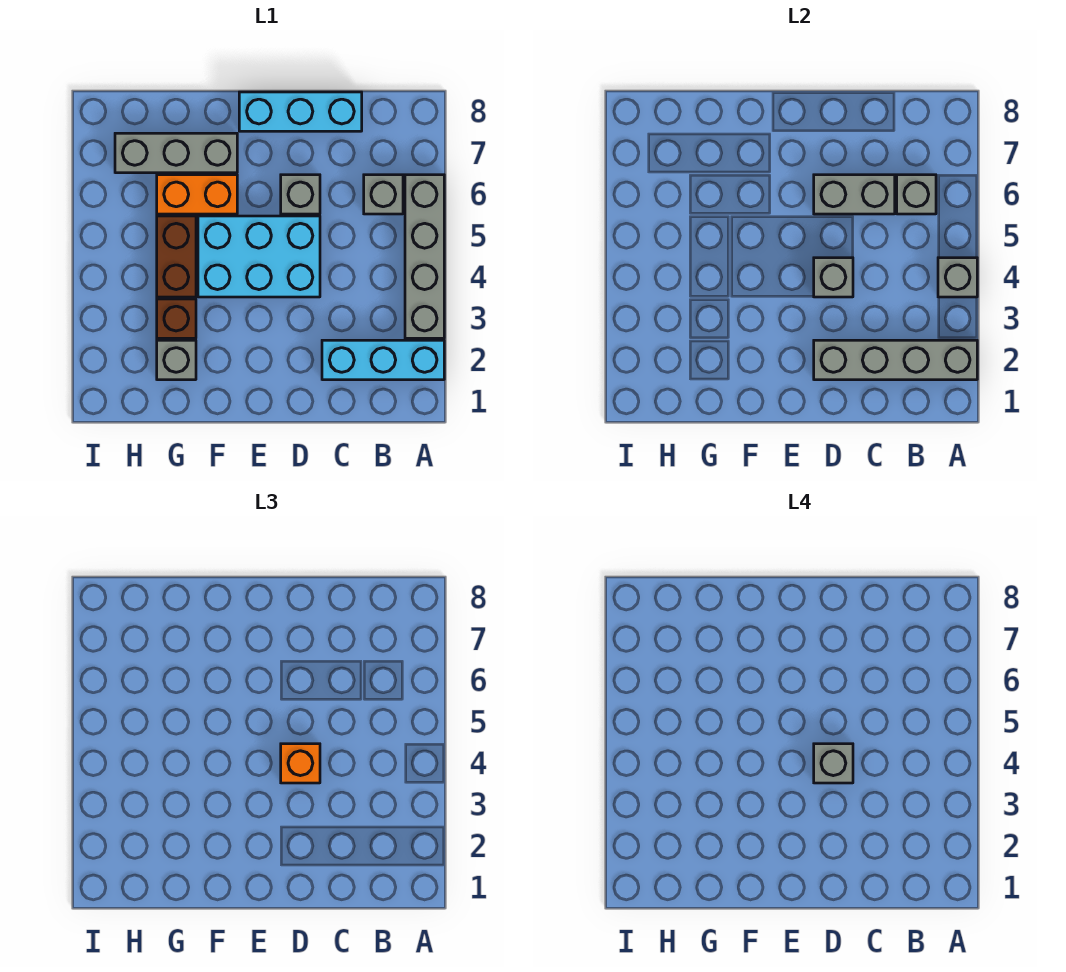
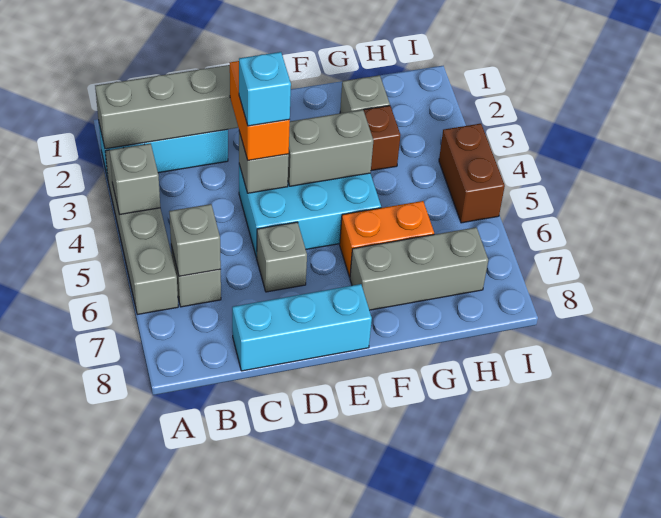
grey brick C6:D6 level 2 -> grey brick E4:F4 level 2
orange brick D4 level 3 -> orange brick D3:D4 level 3
grey brick D4 level 4 -> cyan brick D4 level 4
brown brick G4:G5 level 1 -> brown brick I4:I5 level 1

